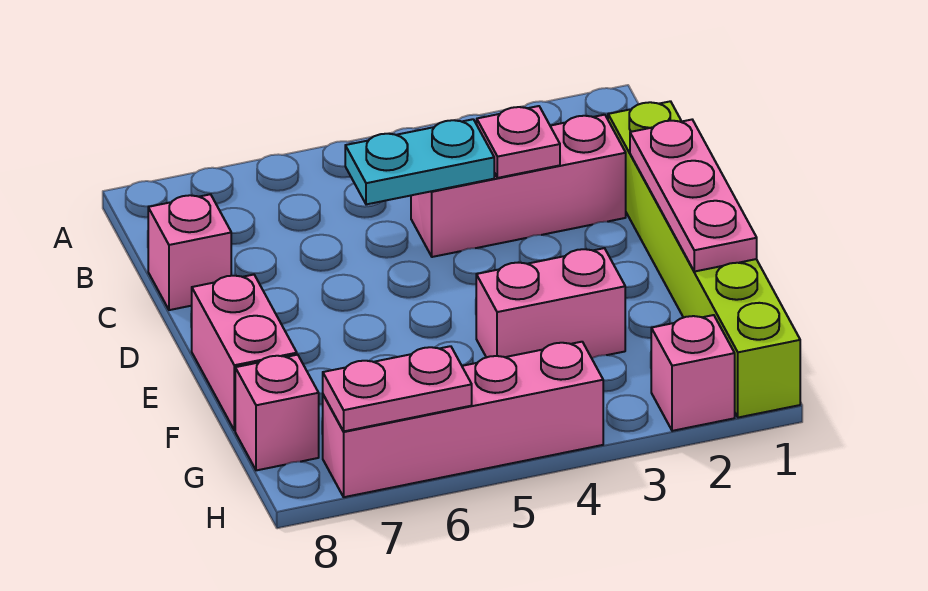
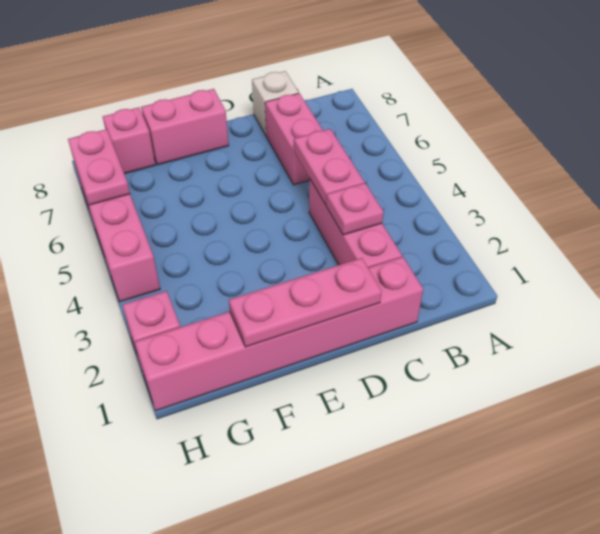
lime brick C1:H1 level 1 -> pink brick C1:H1 level 1
cyan plate C4:C5 level 2 -> pink plate C4:C5 level 2
pink brick C8 level 1 -> white brick C8 level 1
pink brick F3:F4 level 1 -> pink brick C6:C7 level 1

